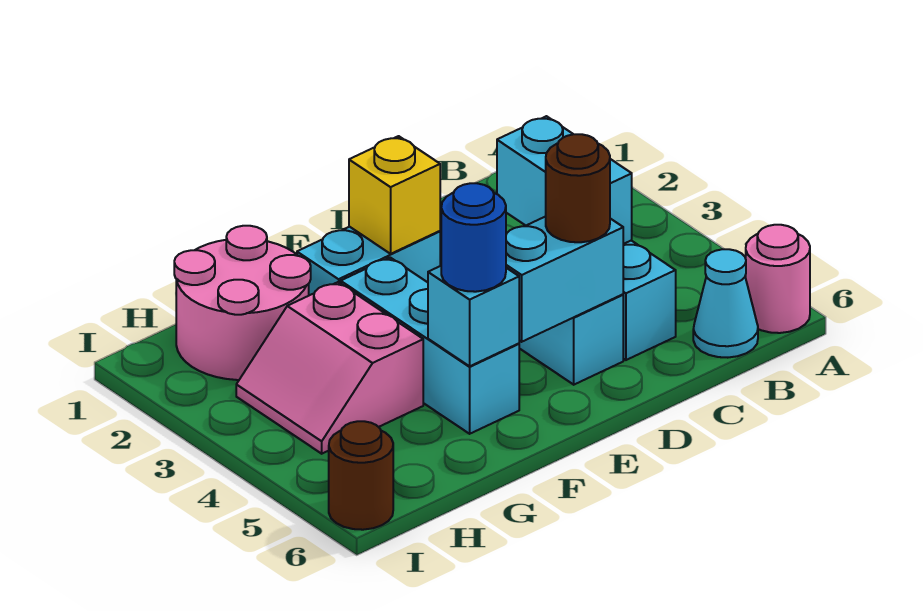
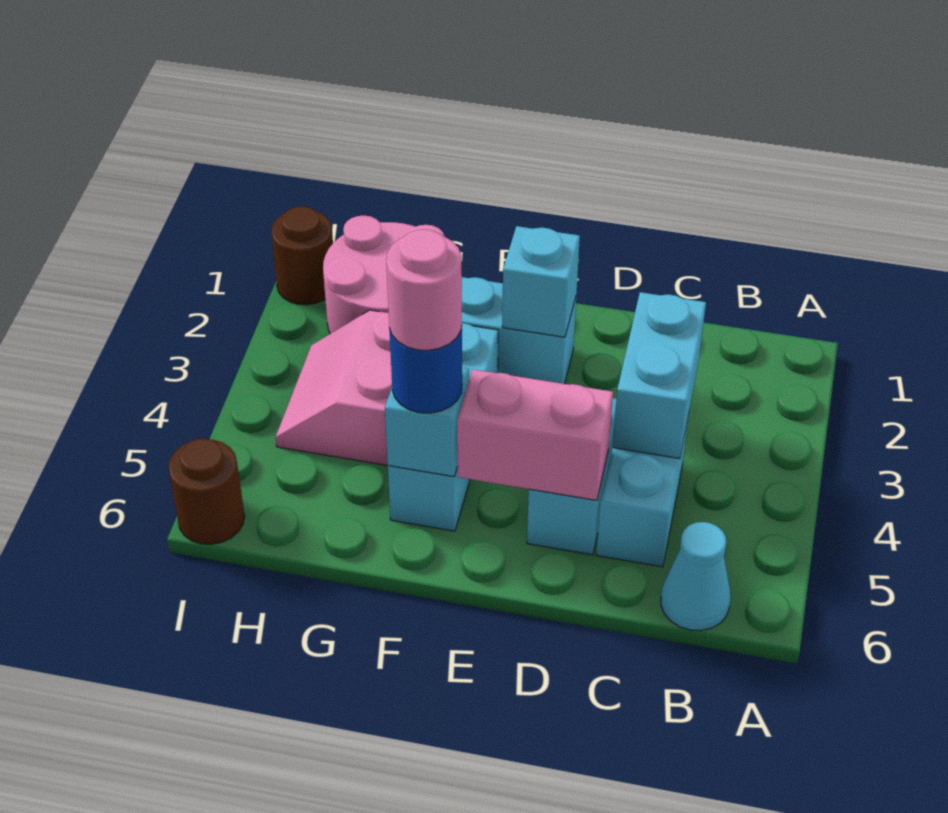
pink round brick A6 level 1 -> pink round brick F5 level 4
cyan brick D5:E5 level 2 -> pink brick D5:E5 level 2
brown round brick D5 level 3 -> brown round brick I1 level 1
yellow brick E2 level 2 -> cyan brick E2 level 2

